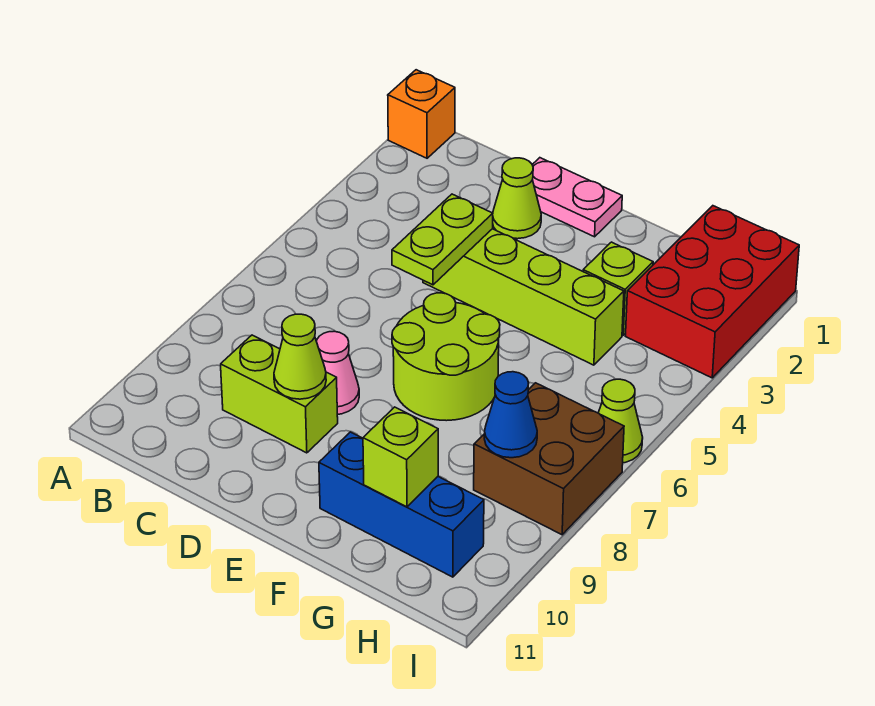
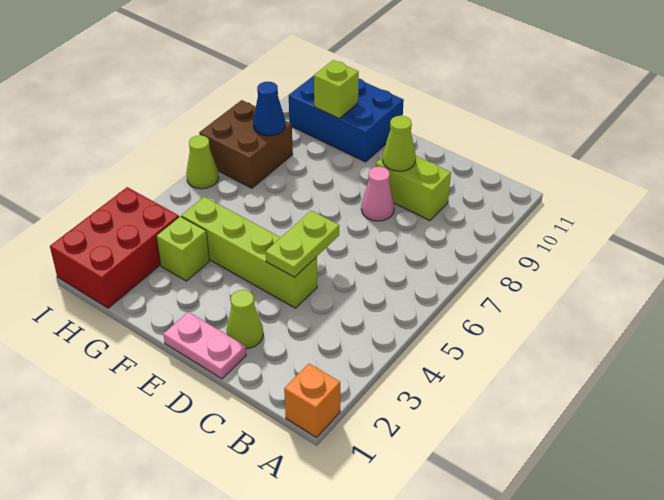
lime round brick E6:F7 level 1 -> none
blue brick F10:H10 level 1 -> blue brick F10:H11 level 1

